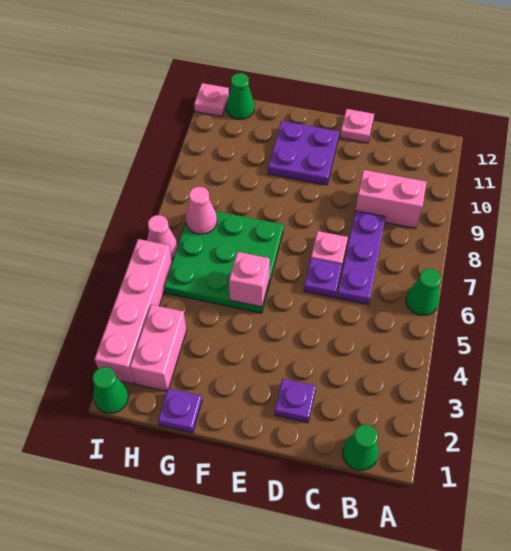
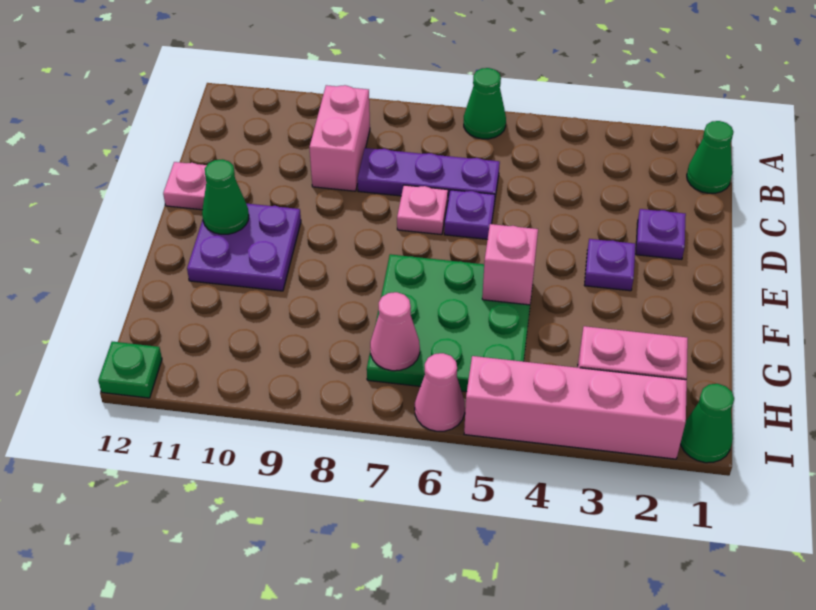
purple plate G1 level 1 -> purple plate E3 level 1
green cone H12 level 1 -> green cone E11 level 2
pink plate I12 level 1 -> green plate I12 level 1

